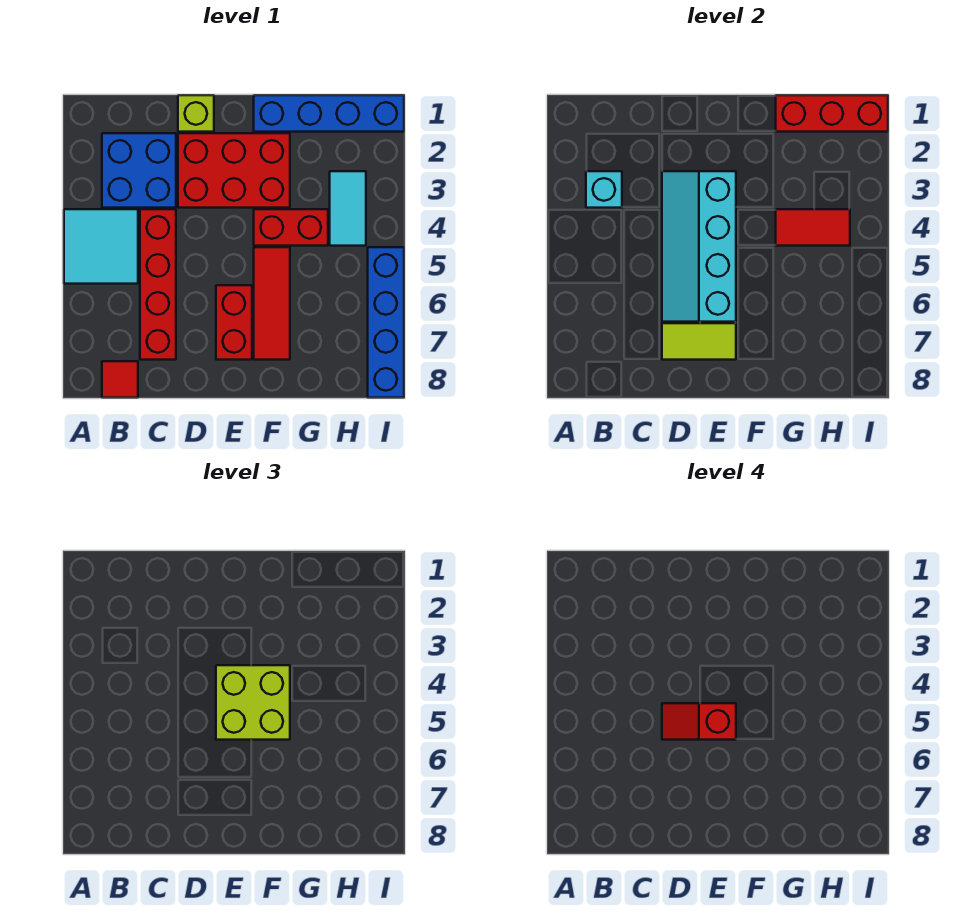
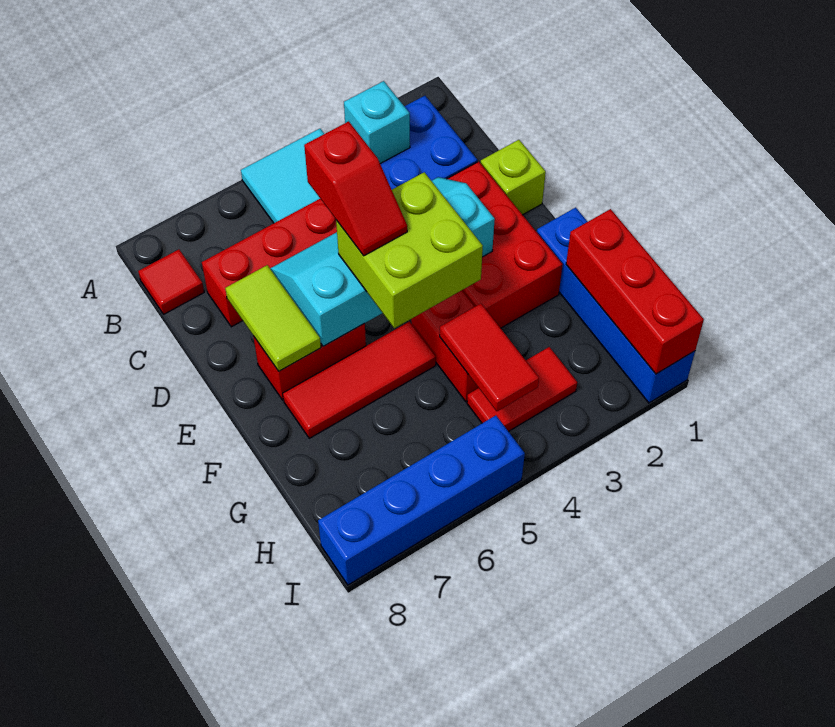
red slope D5:E5 level 4 top E -> red slope D5:E5 level 4 top D
cyan tile H3:H4 level 1 -> red tile H3:H4 level 1

